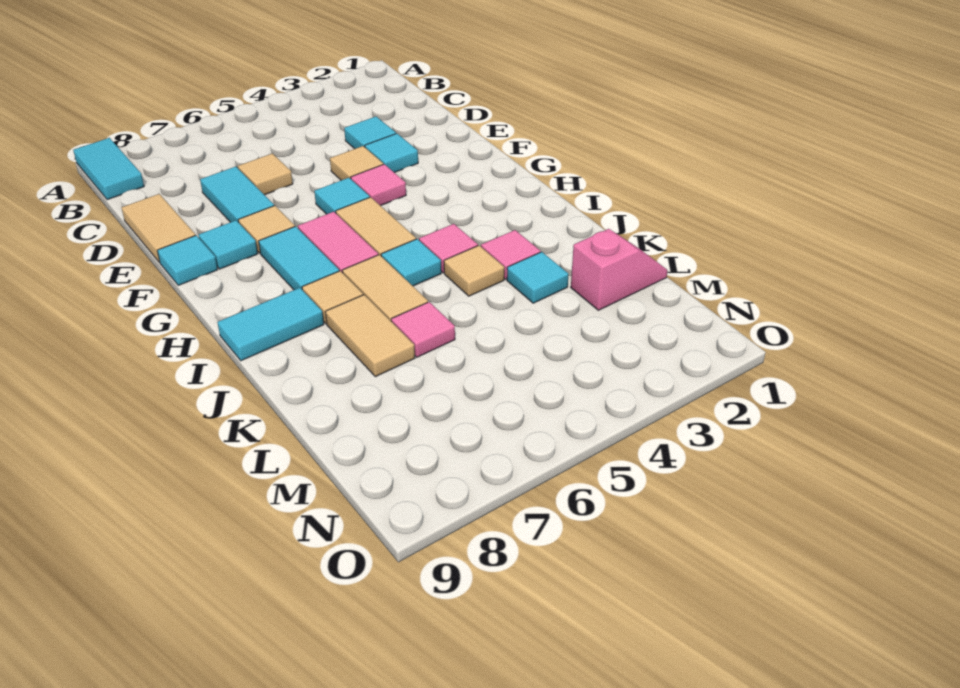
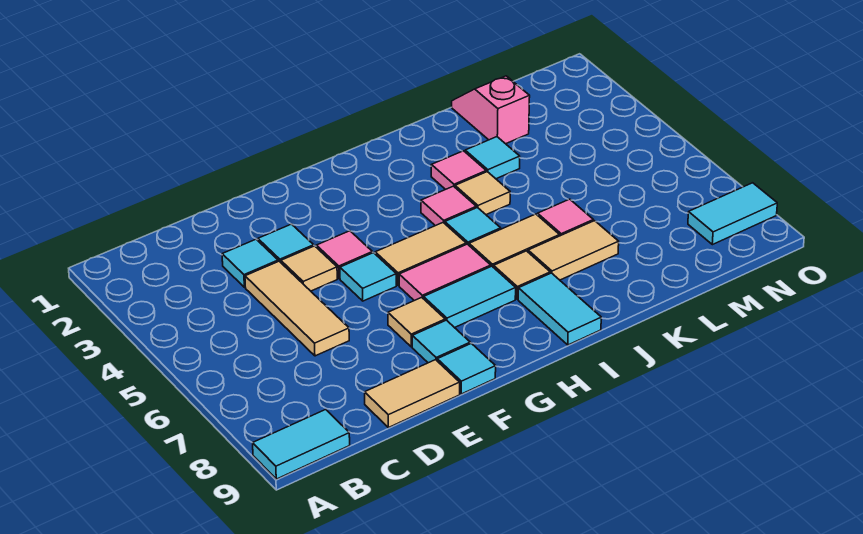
tan tile D6 level 1 -> tan tile D4:D6 level 1
cyan tile D7:E7 level 1 -> cyan tile N8:O8 level 1

